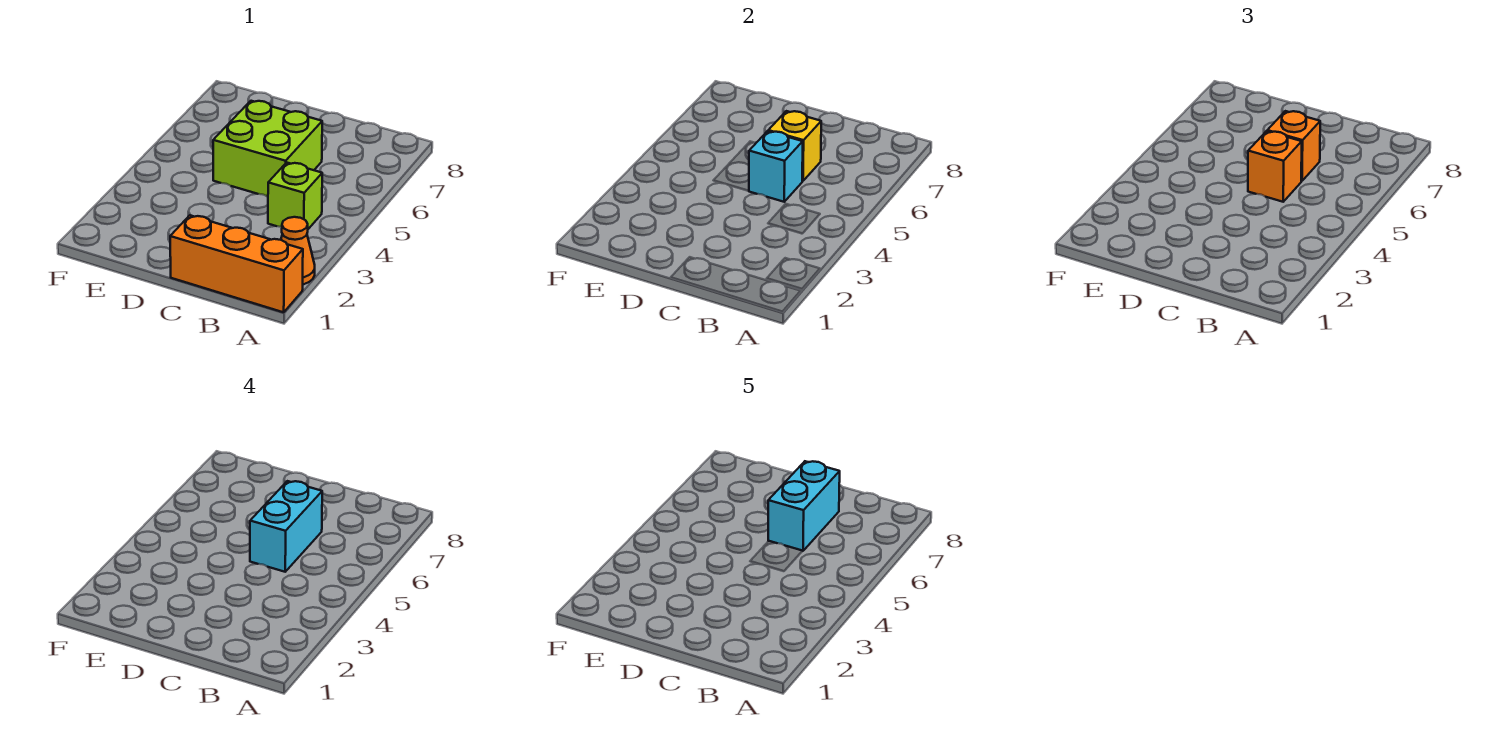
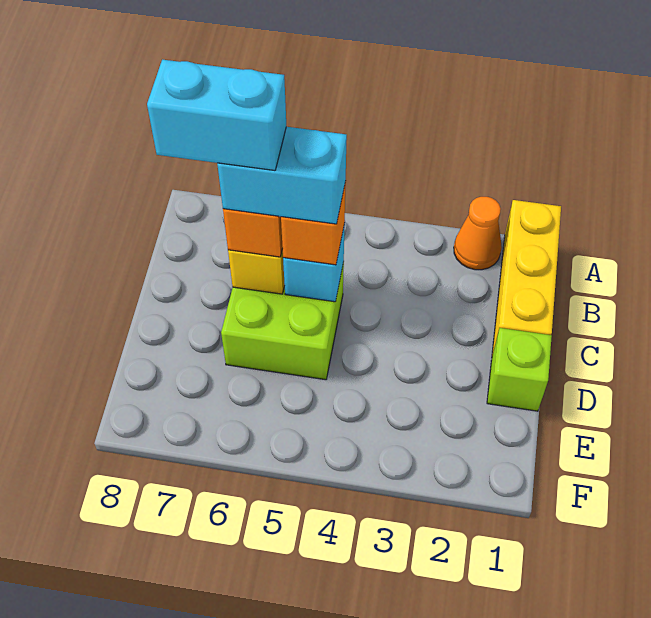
orange brick A1:C1 level 1 -> yellow brick A1:C1 level 1
lime brick B4 level 1 -> lime brick D1 level 1

